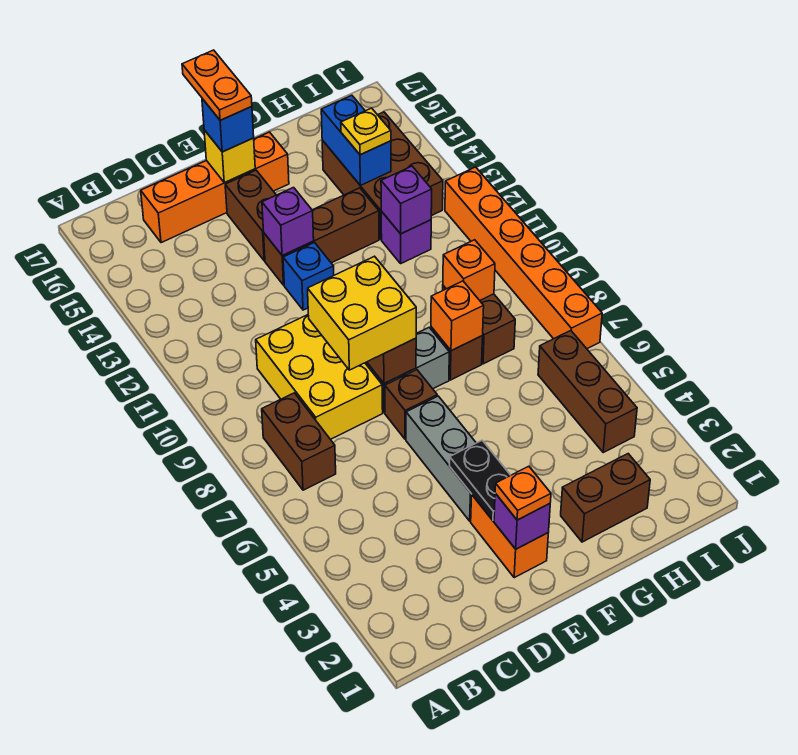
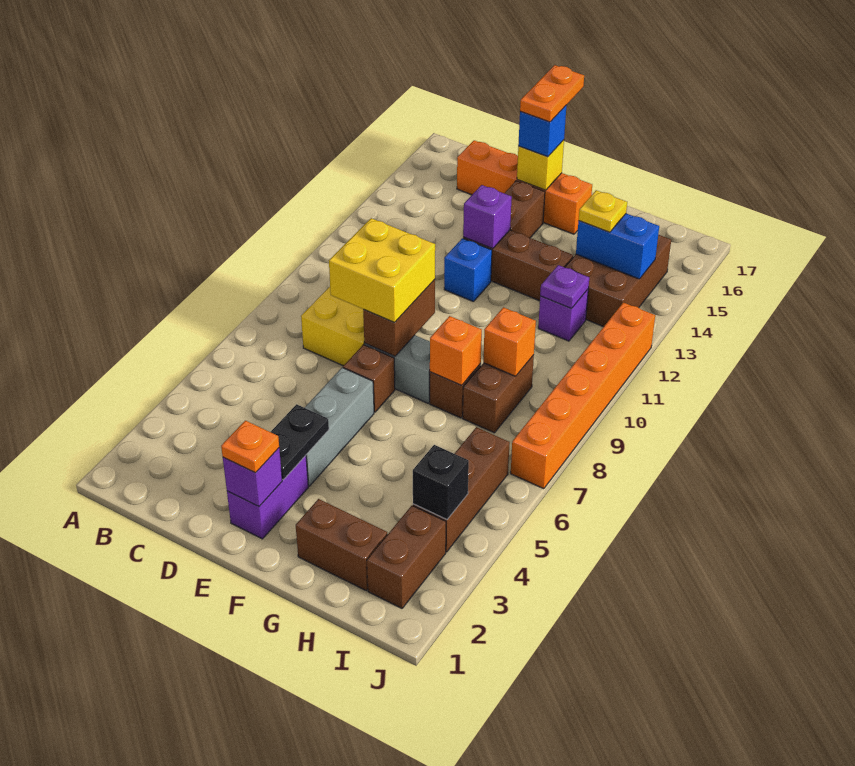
brown brick B7:B8 level 1 -> brown brick I2:I3 level 1
orange brick E2:E3 level 1 -> purple brick E2:E3 level 1
purple brick H12 level 2 -> purple plate H12 level 2
blue brick H14:H15 level 2 -> blue brick H14:I14 level 2
none -> black brick I4 level 2

